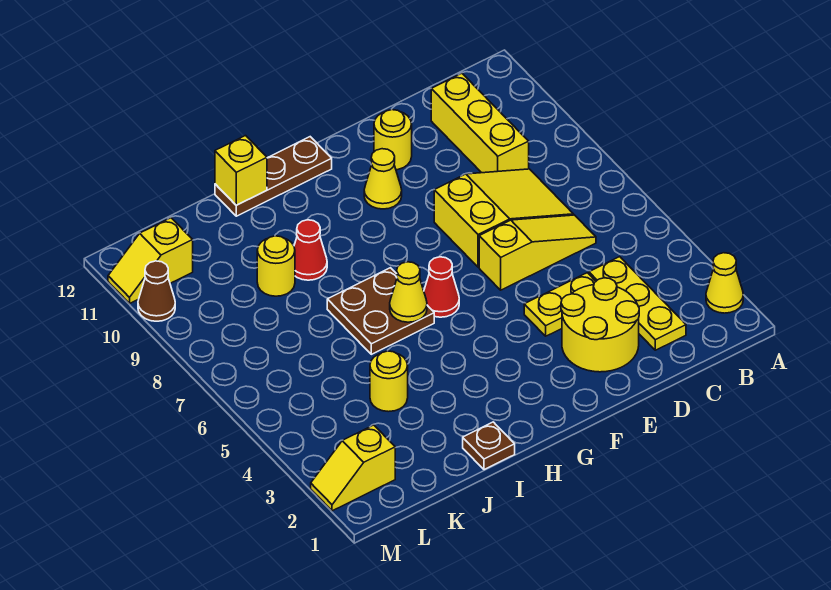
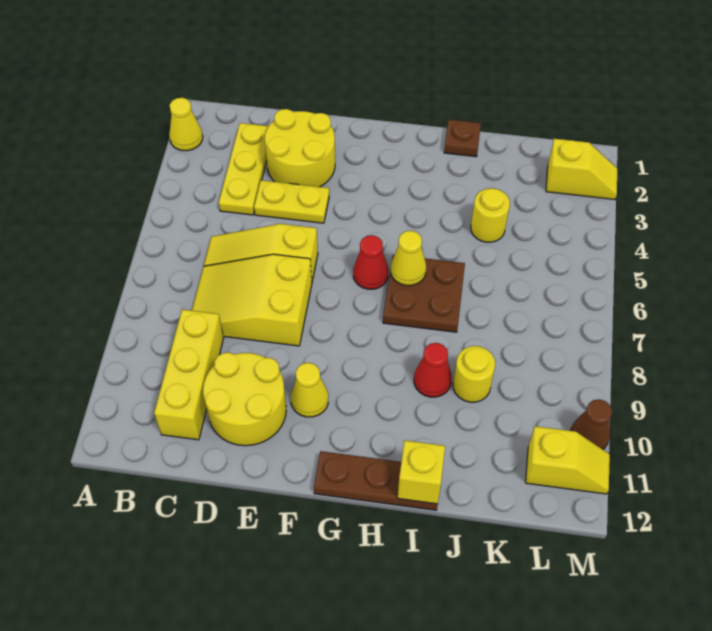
yellow round brick E11 level 1 -> yellow round brick D10:E11 level 1

